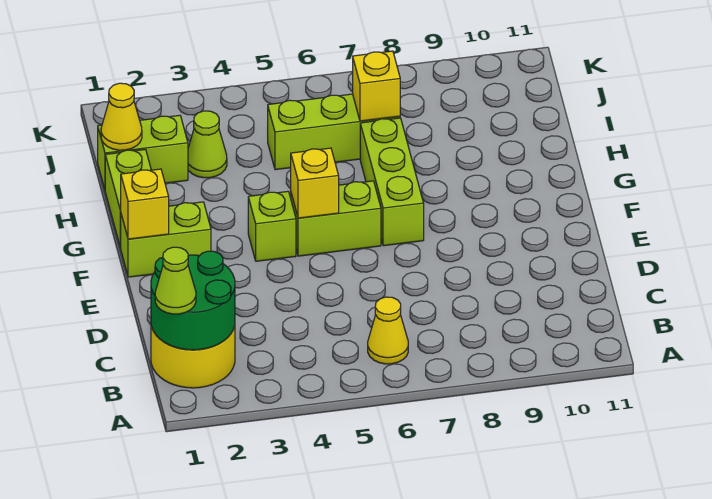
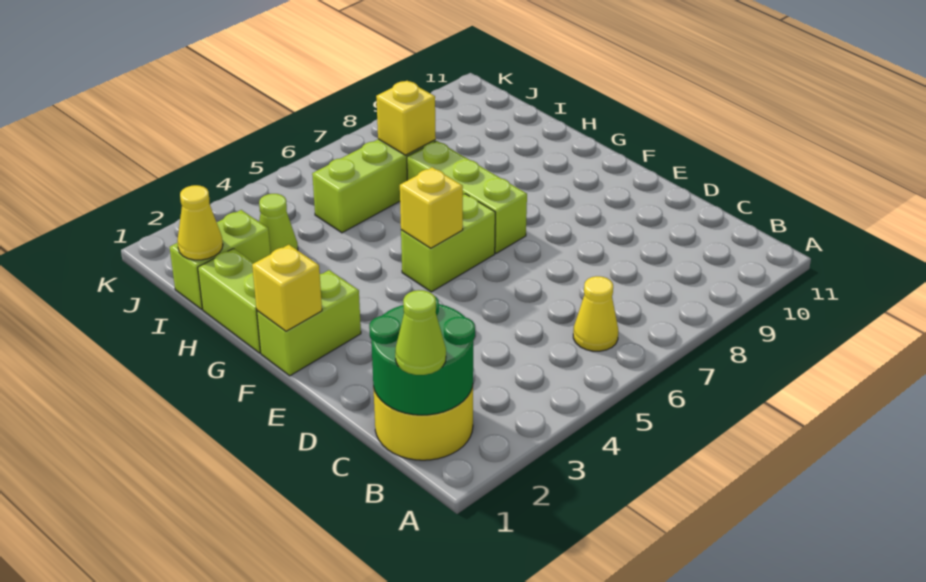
lime brick F4 level 1 -> none

